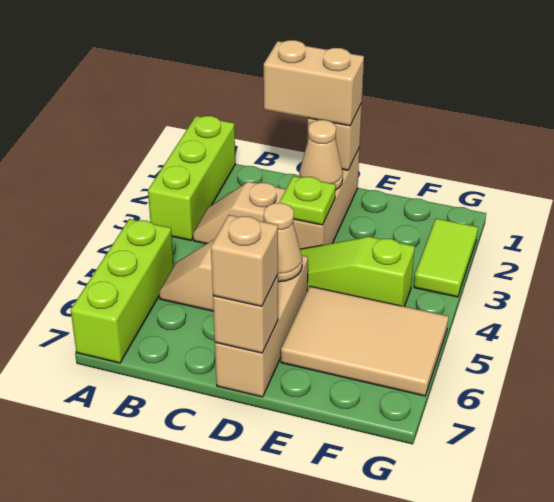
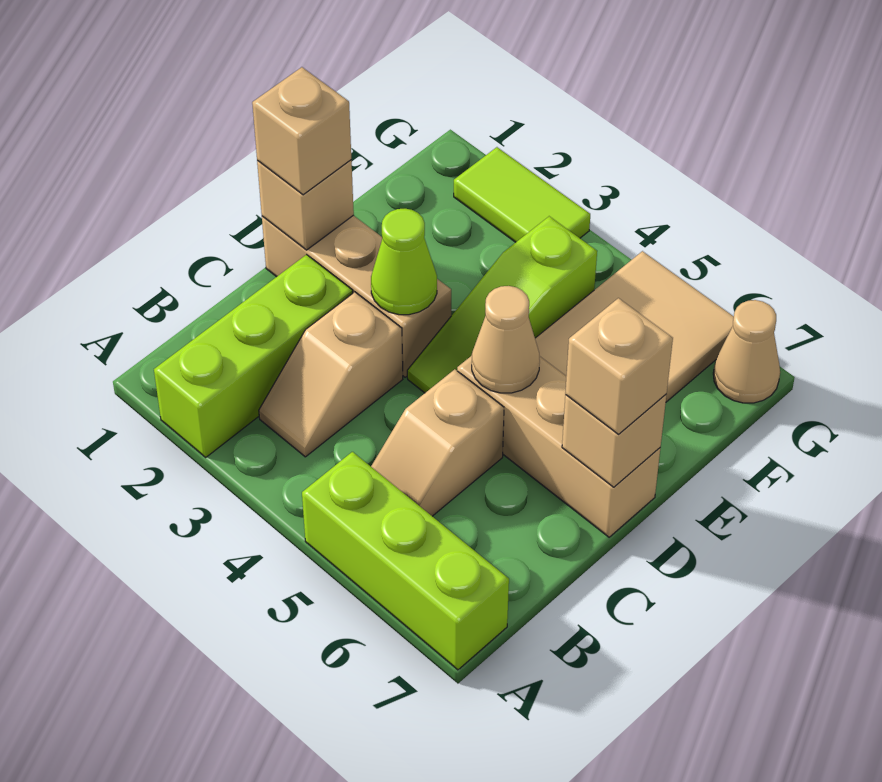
lime brick A1:A3 level 1 -> lime brick A2:C2 level 1
tan brick C1:D1 level 3 -> tan brick D1 level 3
tan cone D2 level 2 -> tan cone G7 level 1
lime plate D3 level 2 -> lime cone D3 level 2

